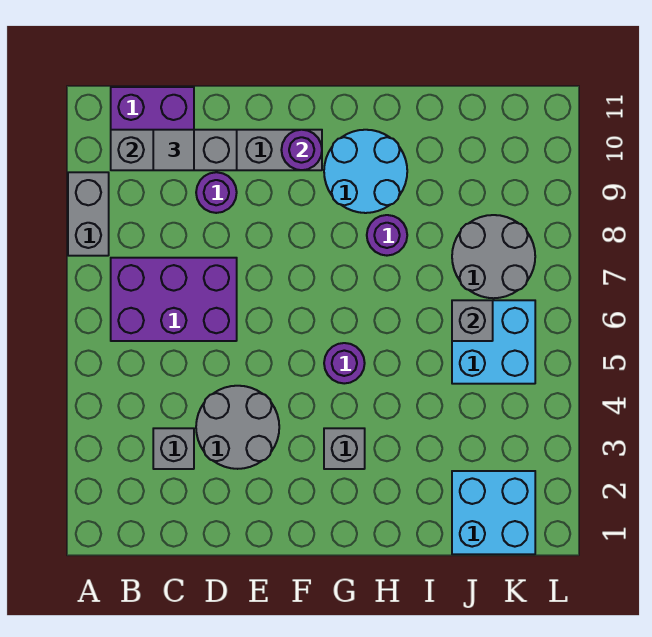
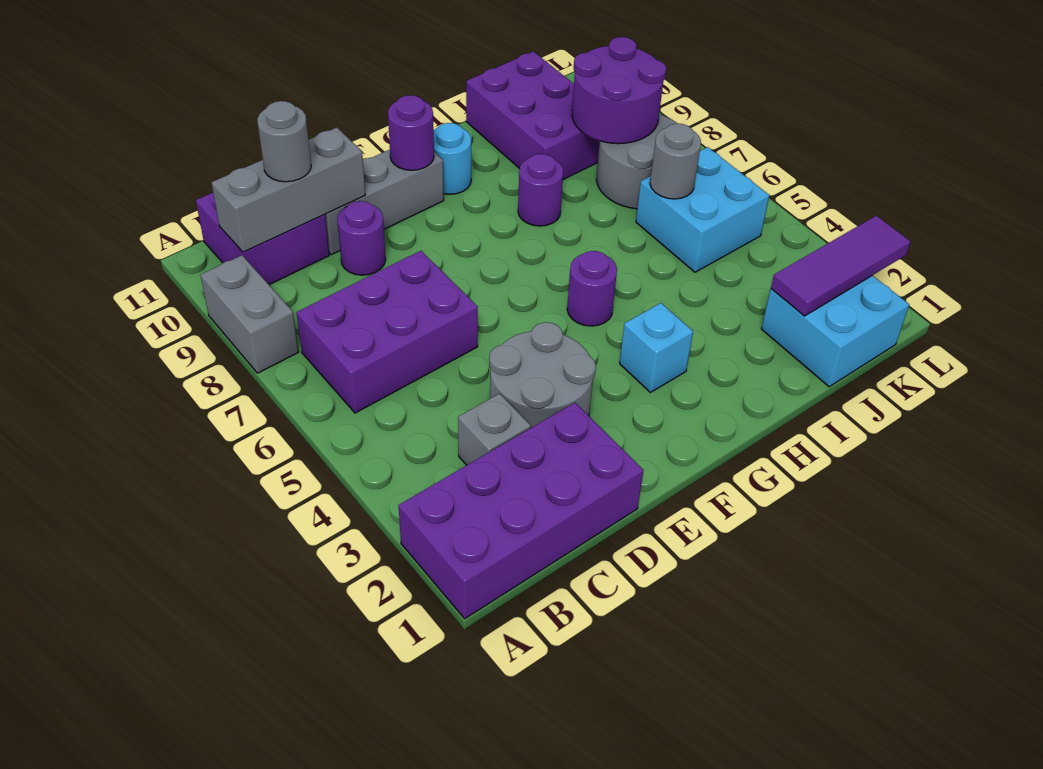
none -> purple brick A1:D2 level 1
grey tile C10 level 3 -> grey round brick C10 level 3
grey brick G3 level 1 -> cyan brick G3 level 1
cyan round brick G9:H10 level 1 -> cyan round brick G10 level 1
none -> purple brick I9:J11 level 1
none -> purple tile J2:L2 level 2
grey brick J6 level 2 -> grey round brick J6 level 2
none -> purple round brick J8:K9 level 2

